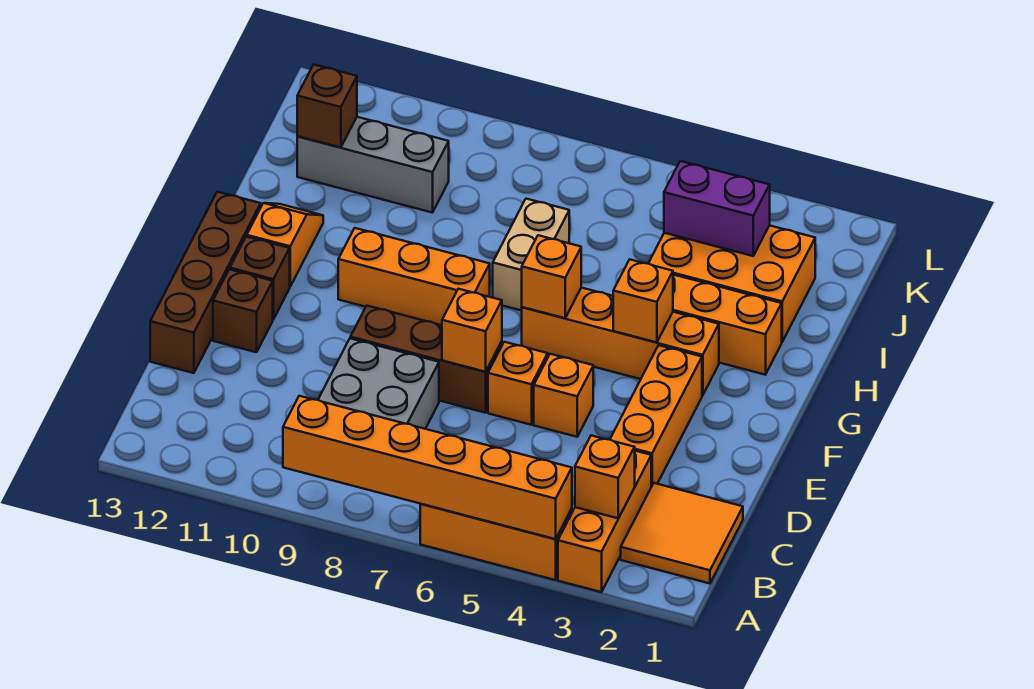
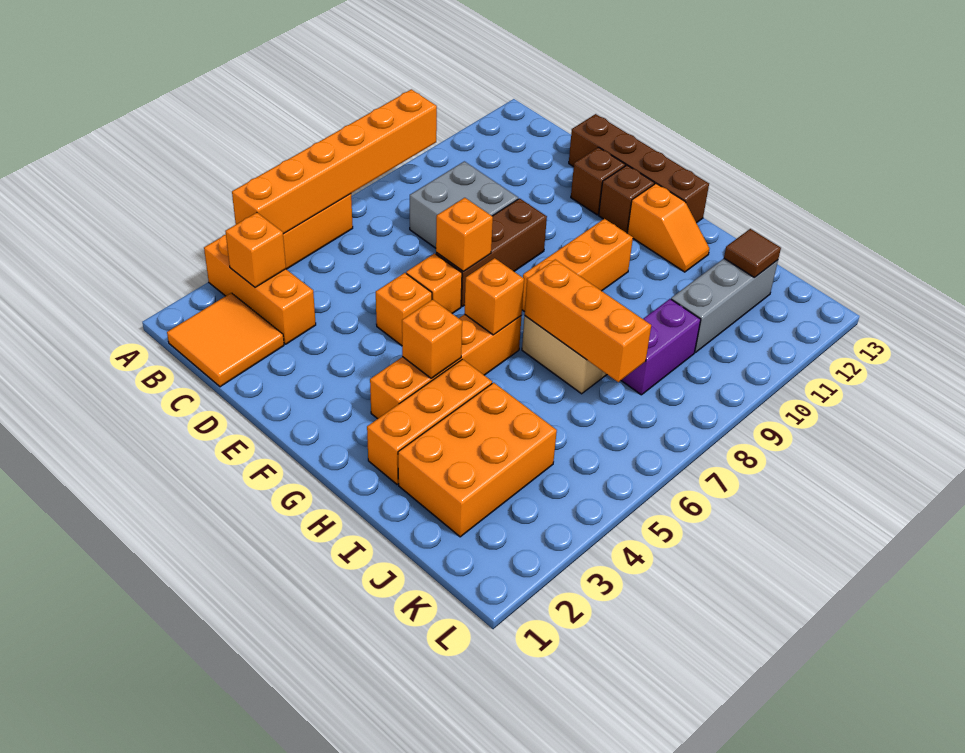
orange brick D3:F3 level 1 -> orange brick H7:J7 level 2
purple brick J3:J4 level 2 -> purple brick J8:J9 level 1
brown brick J12 level 2 -> brown tile J12 level 2

